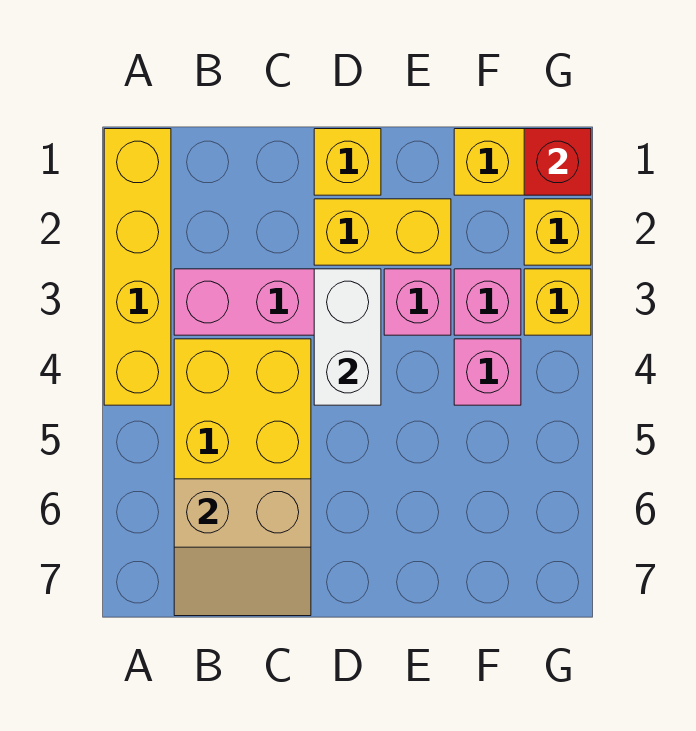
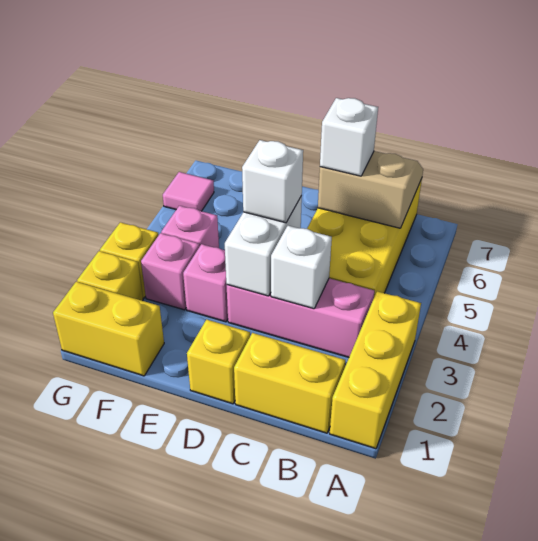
yellow brick A1:A4 level 1 -> yellow brick A1:A3 level 1
none -> white brick C3 level 2
none -> white brick C6 level 3
yellow brick D2:E2 level 1 -> yellow brick B1:C1 level 1
none -> white brick D4 level 3
red brick G1 level 2 -> none
none -> pink tile G6 level 1

